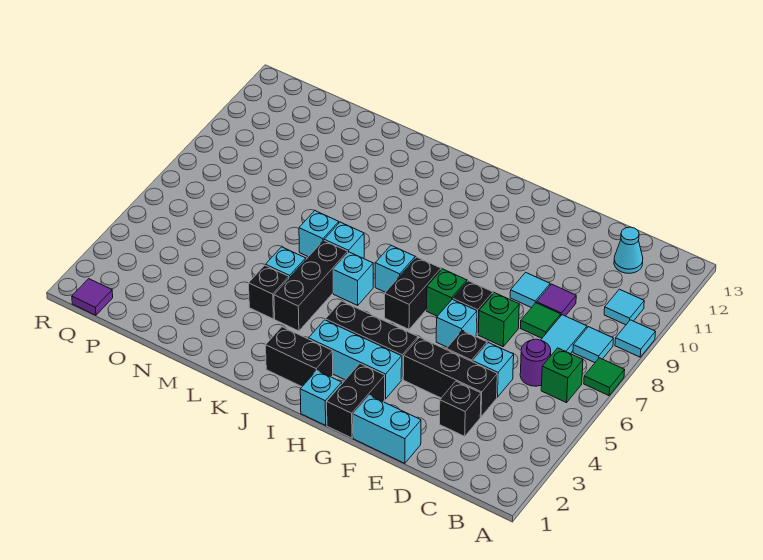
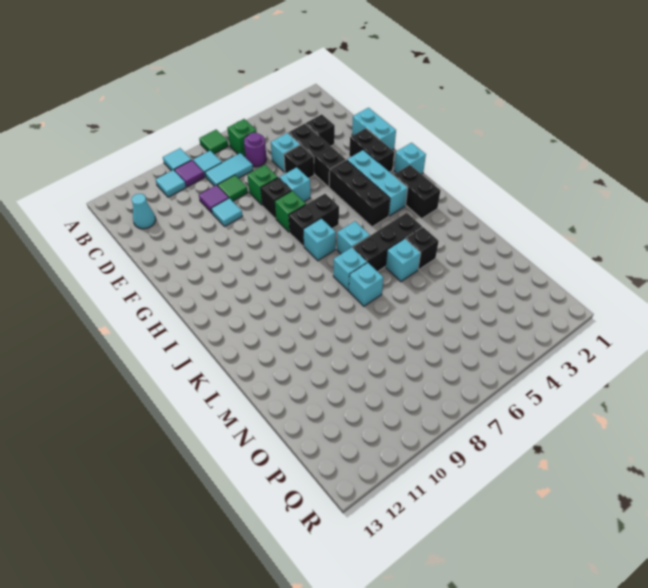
black brick G1:G2 level 1 -> black brick F2:G2 level 1
purple tile Q1 level 1 -> purple tile B9 level 1

